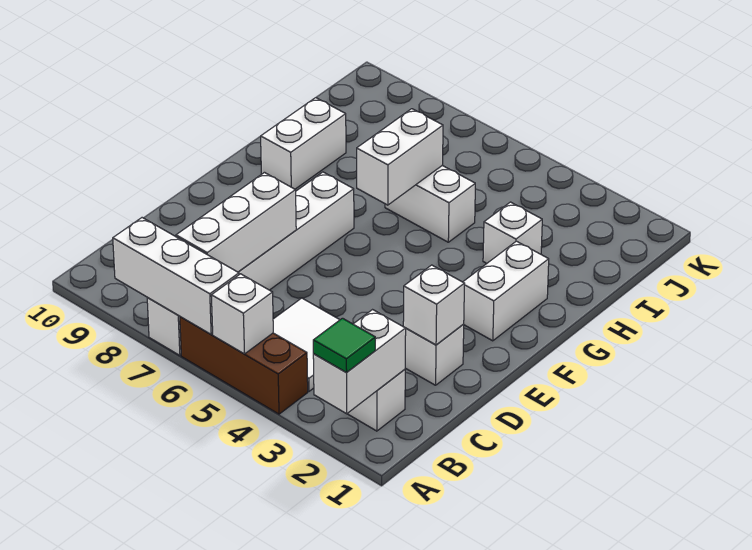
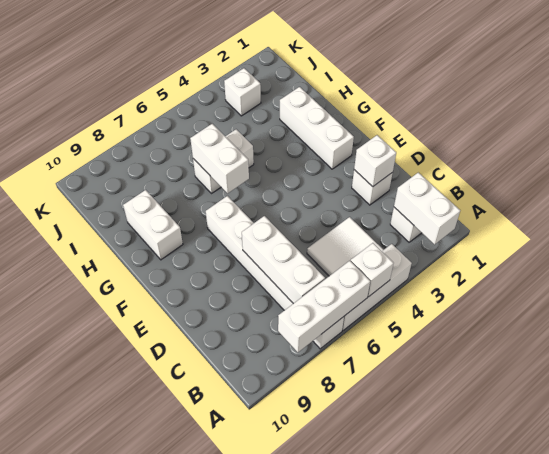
green tile A2 level 3 -> none
brown brick A4:A6 level 1 -> white brick A4:A6 level 1
white brick F2:G2 level 1 -> white brick F2:H2 level 1
white brick H3 level 1 -> white brick J3 level 1

